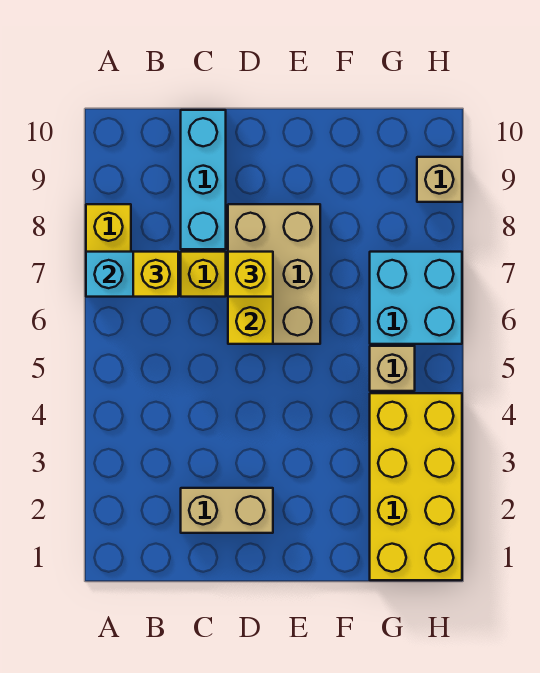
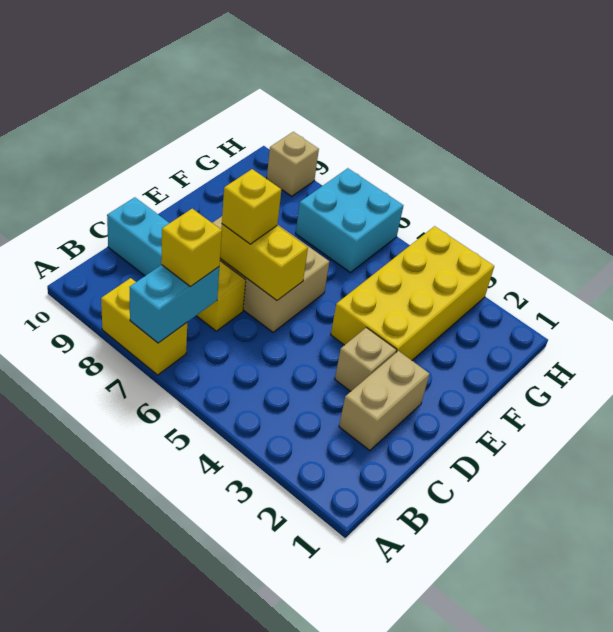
yellow brick G1:H4 level 1 -> yellow brick E3:H4 level 1
tan brick G5 level 1 -> tan brick D3 level 1

